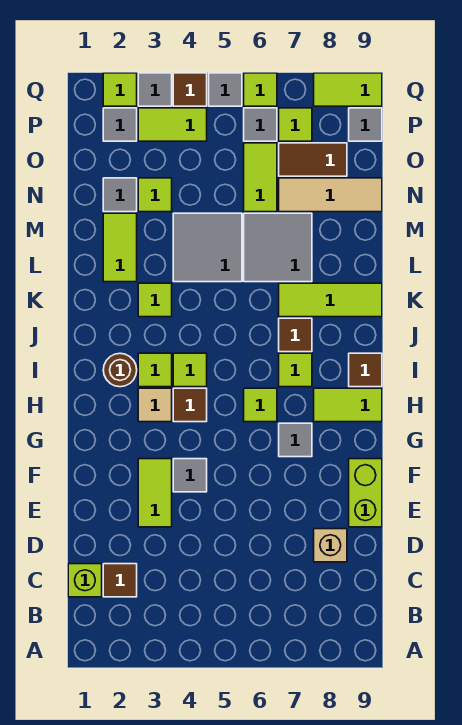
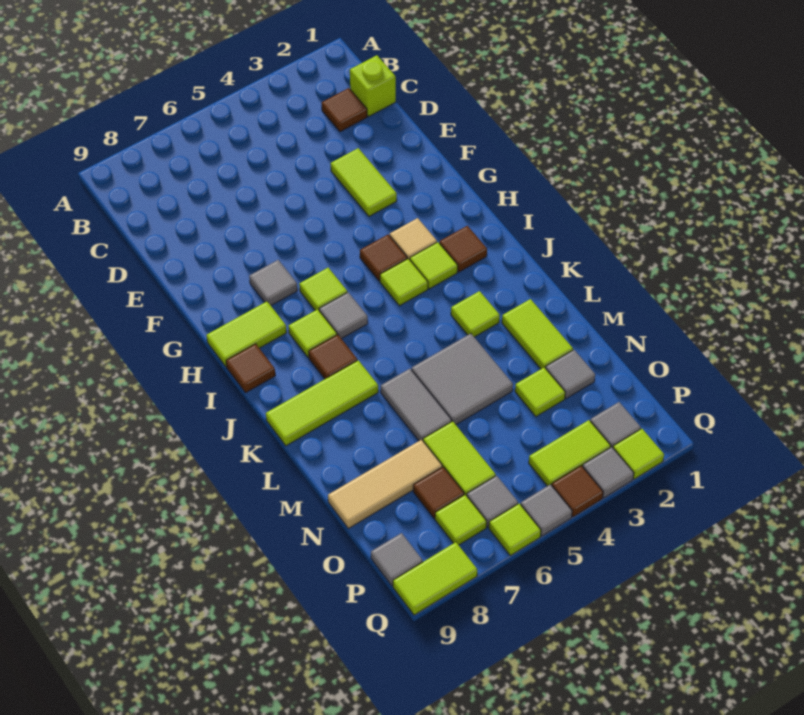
tan brick D8 level 1 -> none
lime brick E9:F9 level 1 -> none
grey tile F4 level 1 -> grey tile I6 level 1
brown round brick I2 level 1 -> brown tile I2 level 1
grey tile L6:M7 level 1 -> grey tile L6:M6 level 1
brown tile O7:O8 level 1 -> brown tile O7 level 1

